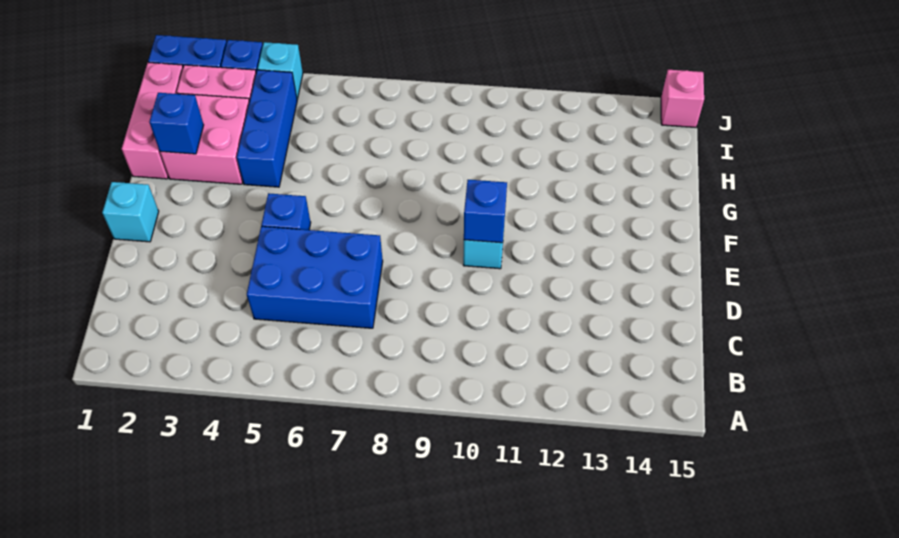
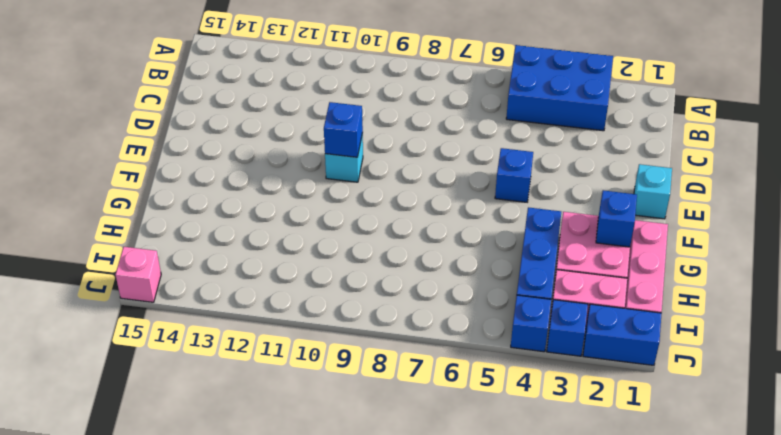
blue brick C5:D7 level 1 -> blue brick A3:B5 level 1
cyan brick J4 level 1 -> blue brick J4 level 1

